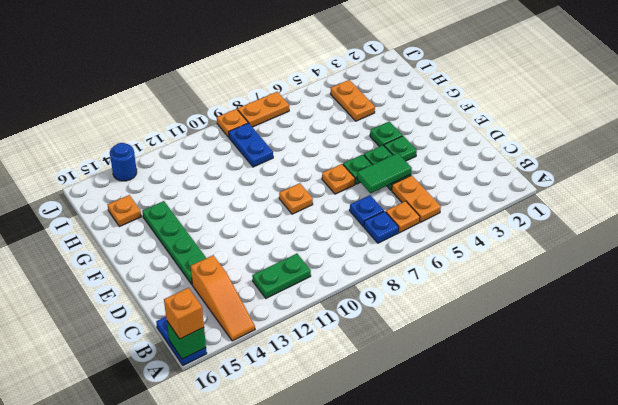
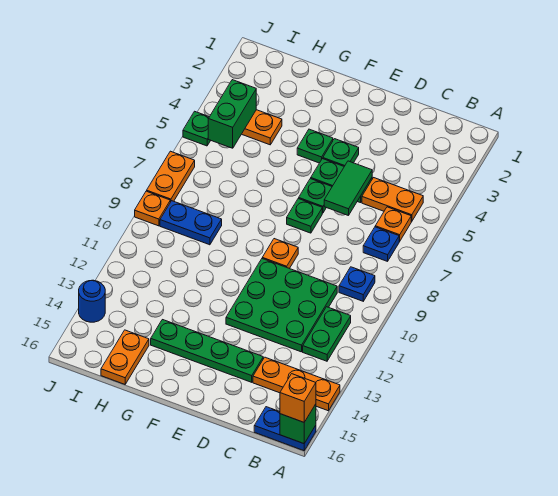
orange slope A14:C14 level 1 top C -> orange plate A14:C14 level 1
blue plate C7 level 1 -> blue plate B9 level 1
none -> green plate C10:E12 level 1
orange plate E7 level 1 -> green plate E7 level 1
orange plate H15 level 1 -> orange plate H15:H16 level 1
none -> green brick I4:I5 level 2
none -> green plate J5 level 1

